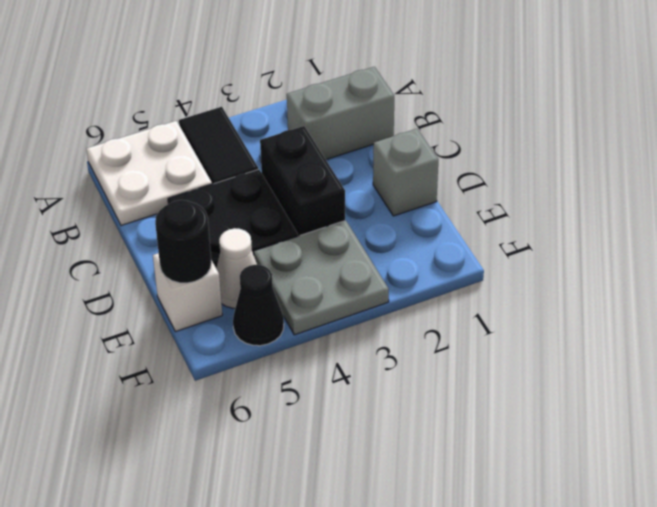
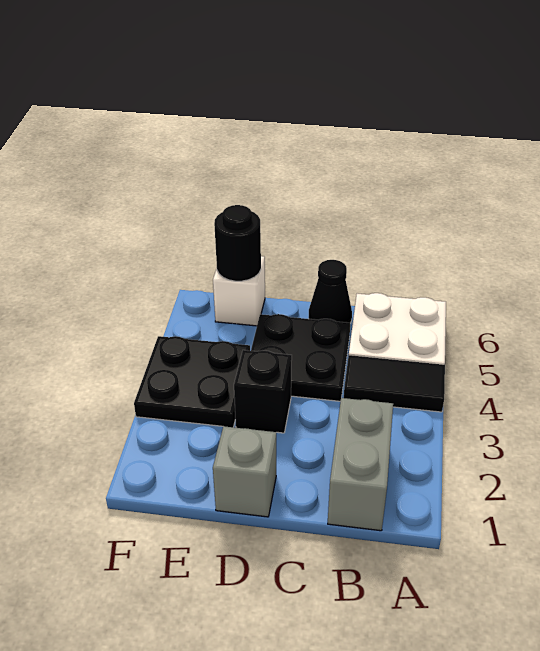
black brick C3:D3 level 1 -> black brick D3 level 1
grey plate E3:F4 level 1 -> black plate E3:F4 level 1
white cone E5 level 1 -> none
black cone F5 level 1 -> black cone C6 level 1

